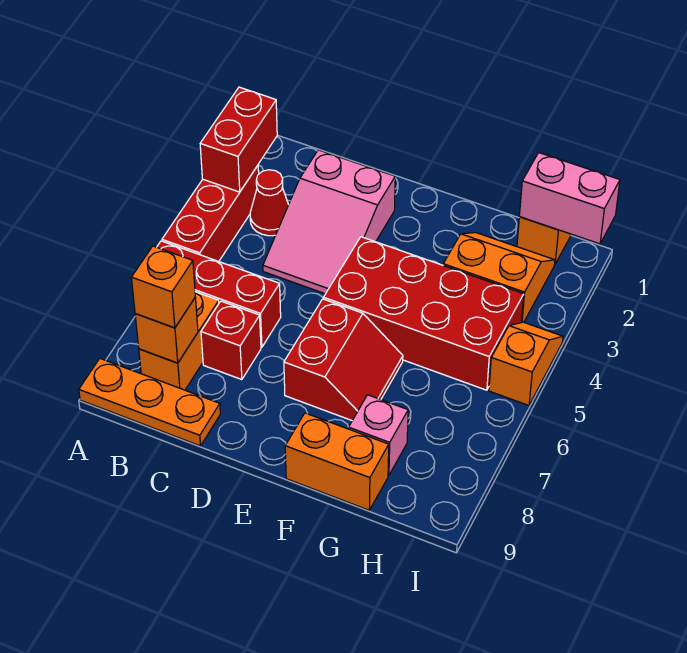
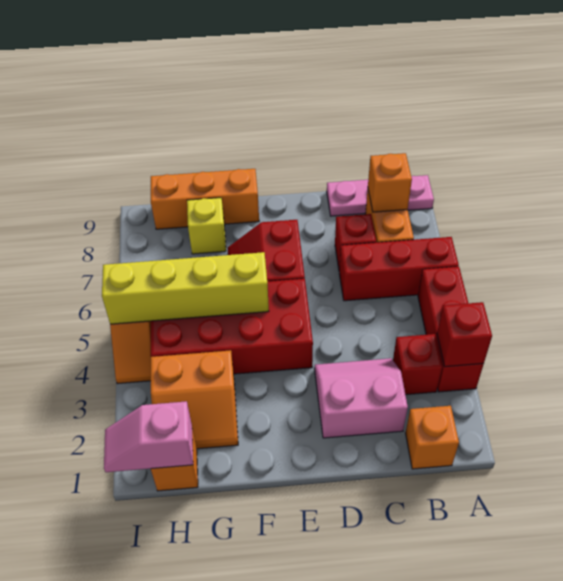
red brick A2:A3 level 2 -> red brick A3 level 2
orange plate A9:C9 level 1 -> pink plate A9:C9 level 1
red cone B3 level 1 -> red brick B3 level 1
orange brick B8 level 3 -> orange brick B1 level 1
pink slope C2:D4 level 1 top 2 -> pink slope C2:D3 level 1 top 2
none -> yellow brick F5:I5 level 2
orange brick F9:G9 level 1 -> orange brick F9:H9 level 1
pink brick G8 level 1 -> yellow brick G8 level 1
pink brick H1:I1 level 2 -> pink slope H1:I1 level 2 top H

